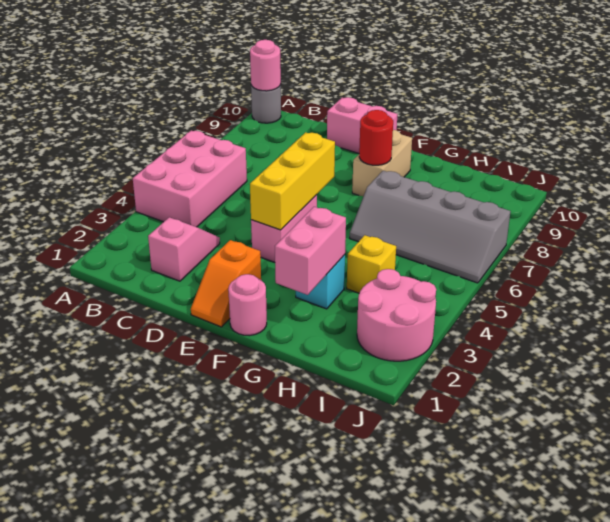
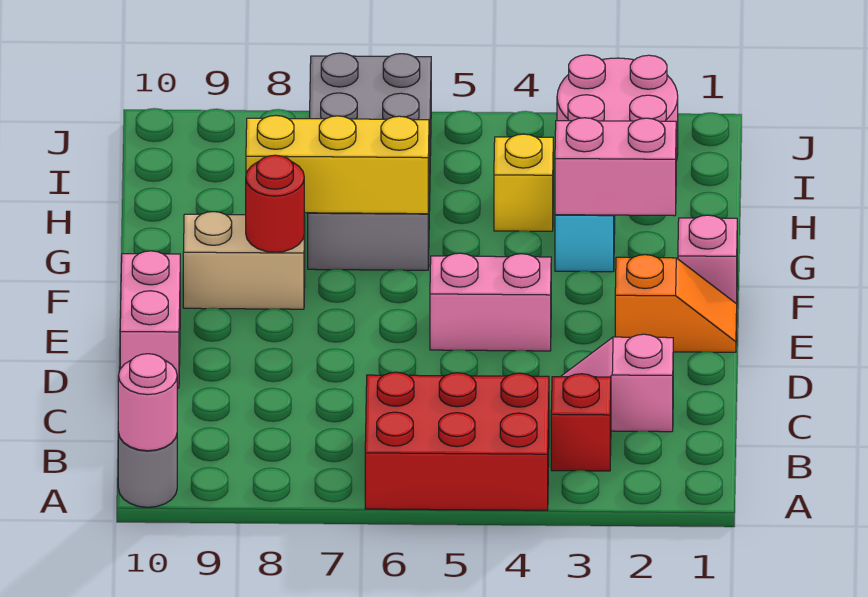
pink brick A4:B6 level 1 -> red brick A4:B6 level 1
none -> red brick B3 level 1
yellow brick E4:E6 level 2 -> yellow brick G6:G8 level 2
pink round brick F1 level 1 -> pink brick F1 level 1
grey slope G6:J7 level 1 top 7 -> grey brick G6:J7 level 1

